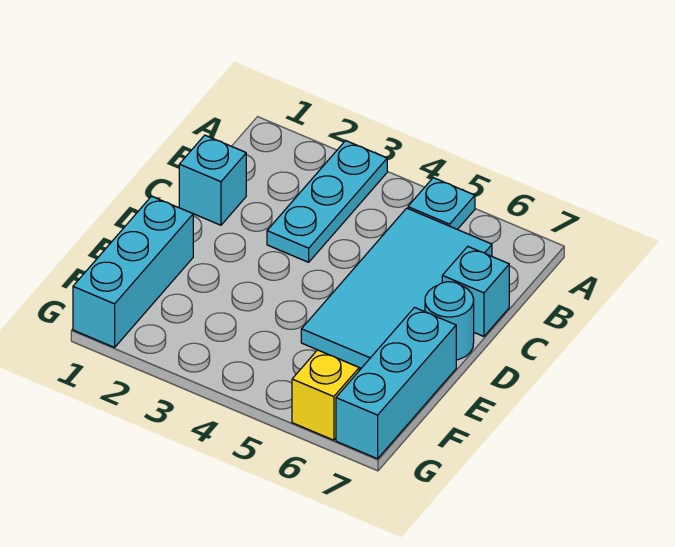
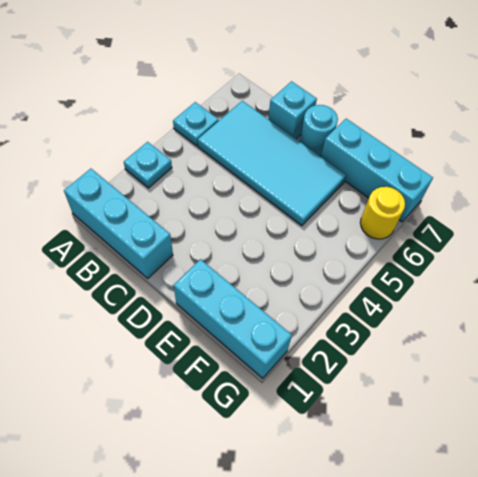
cyan plate A3:C3 level 1 -> cyan plate A3 level 1
cyan brick C1 level 1 -> cyan brick A1:C1 level 1
yellow brick G6 level 1 -> yellow round brick G6 level 1

